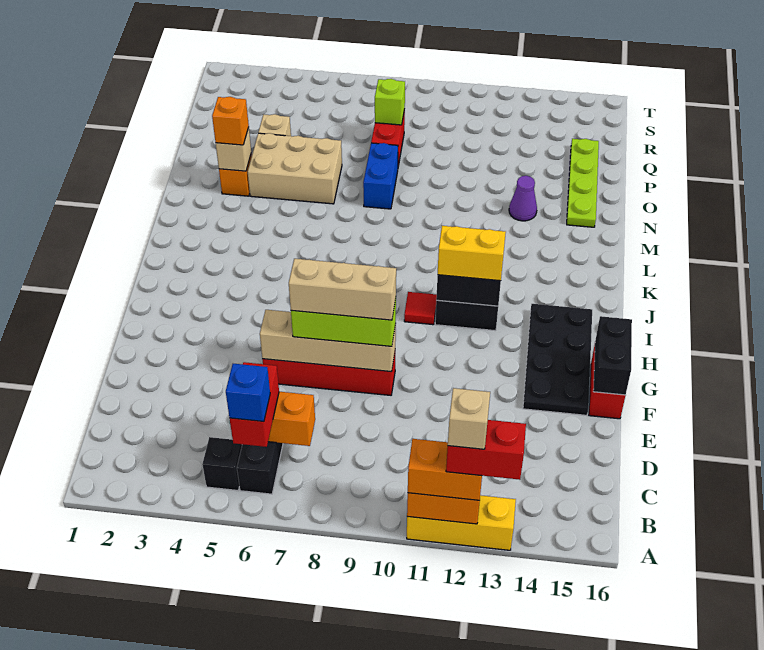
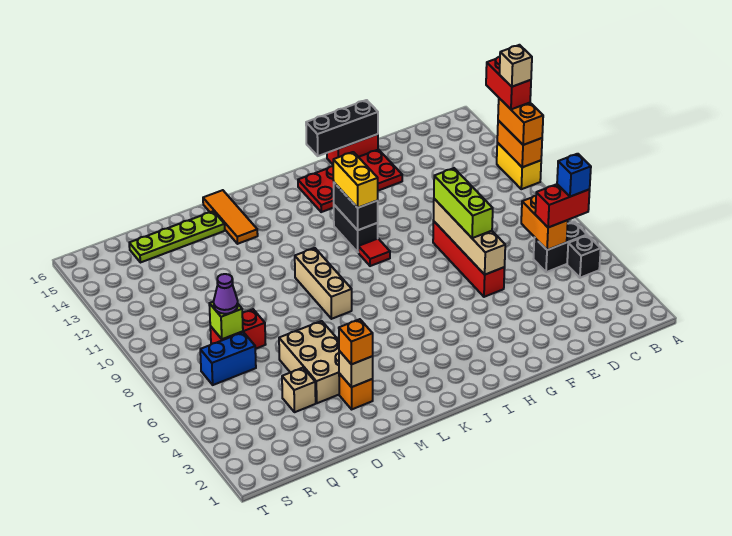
yellow brick A11:A13 level 1 -> yellow brick A11:A12 level 1
tan brick F7:F9 level 4 -> tan brick L8:L10 level 1
black plate F14:I15 level 1 -> red plate F14:I15 level 1
black brick F16:G16 level 2 -> black brick F16:H16 level 2
none -> orange tile M14:M16 level 1
blue brick N8:O8 level 1 -> blue brick Q7:R7 level 1
purple cone N13 level 1 -> purple cone Q8 level 3

